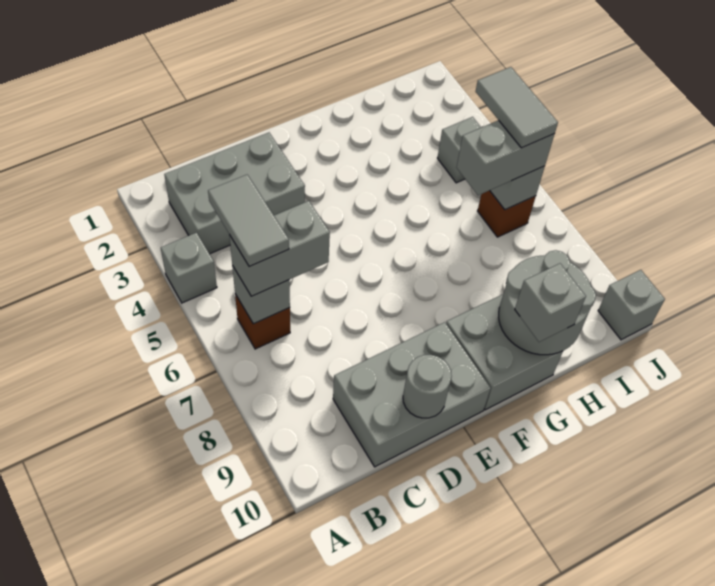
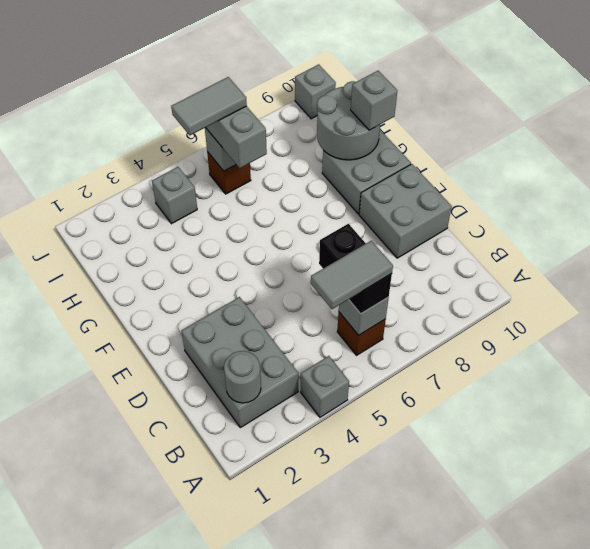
grey brick B6:C6 level 3 -> black brick B6:C6 level 3
grey brick C9:E10 level 1 -> grey brick D9:E10 level 1
grey round brick D10 level 2 -> grey round brick B2 level 2

